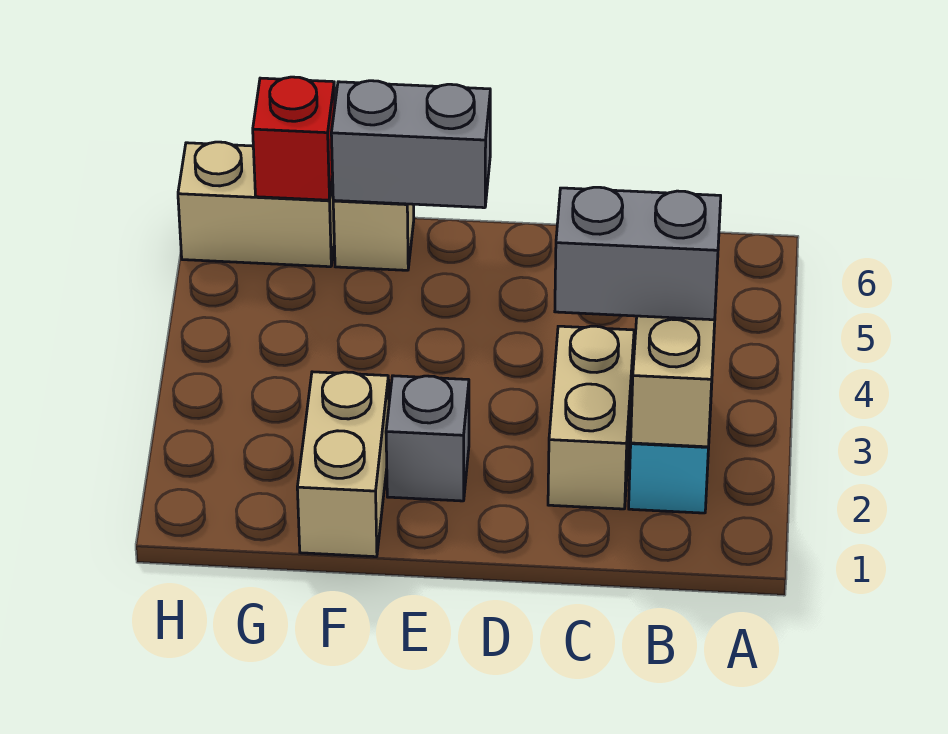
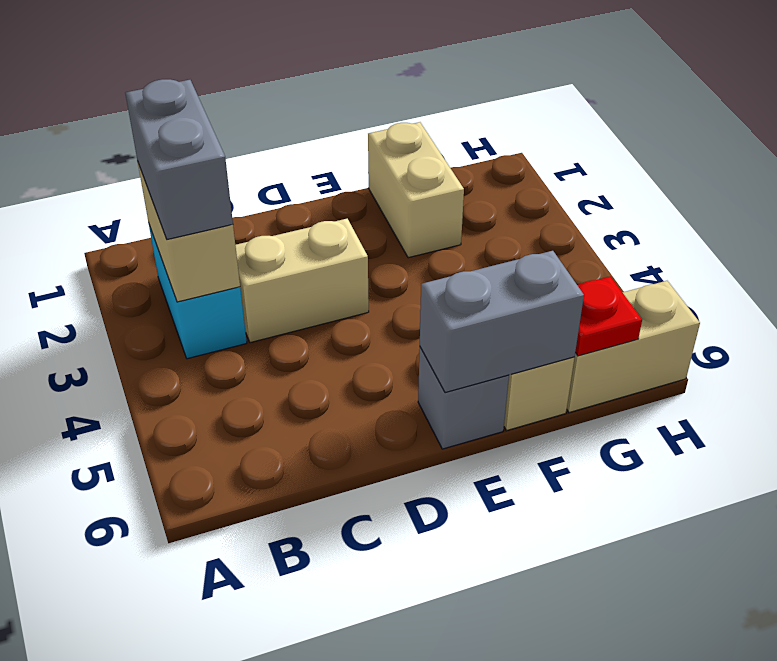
grey brick B3:C3 level 3 -> grey brick B2:B3 level 3
tan brick C2:C3 level 1 -> tan brick C3:D3 level 1
grey brick E2 level 1 -> grey brick E6 level 1
red brick G6 level 2 -> red plate G6 level 2

